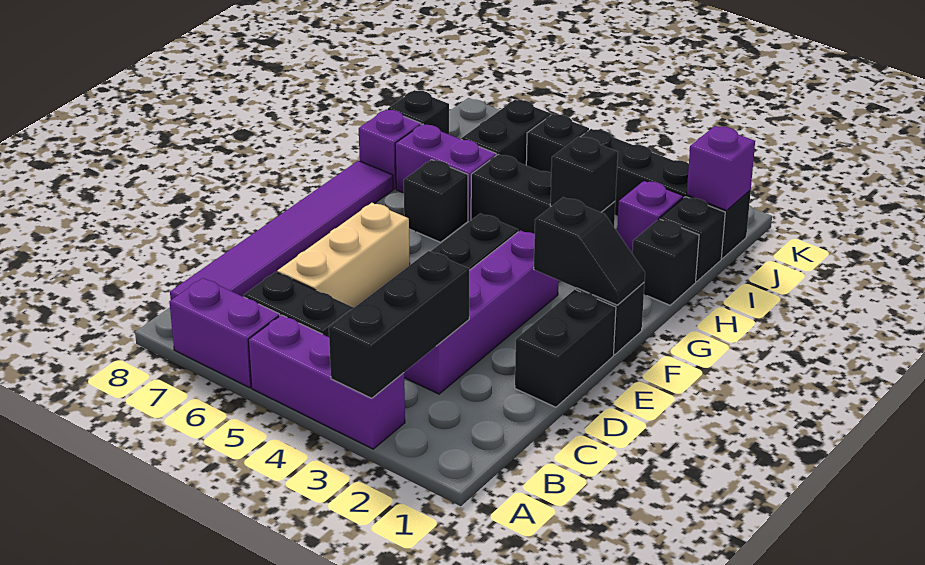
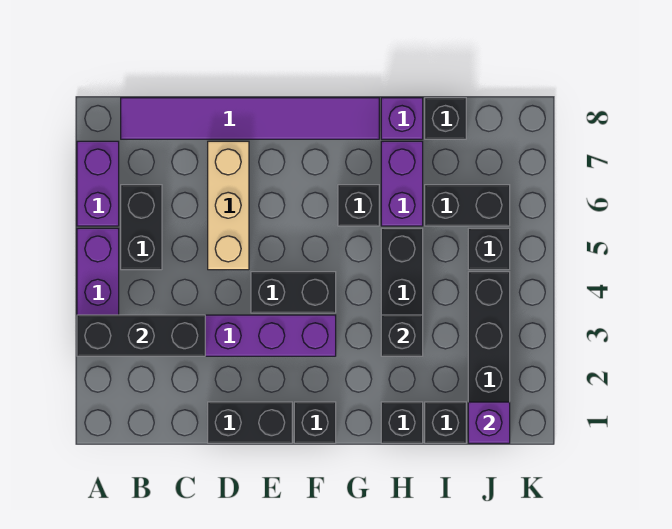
tan brick C6:E6 level 1 -> tan brick D5:D7 level 1
black slope F1:F2 level 2 top 2 -> none
purple brick I2 level 1 -> none

